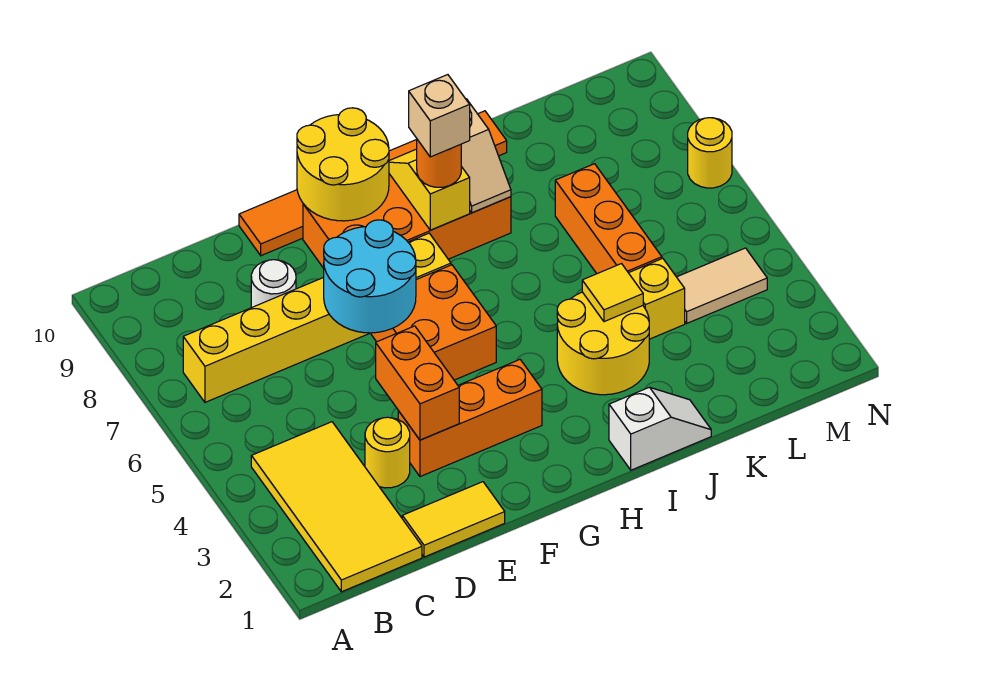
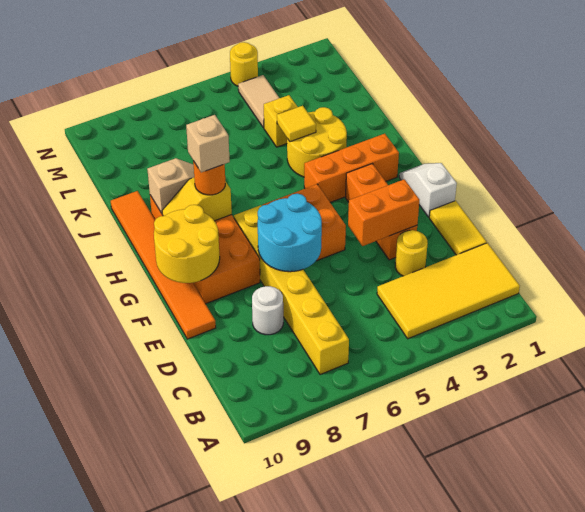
white slope I1:J1 level 1 top I -> white slope F1:G1 level 1 top F
orange brick K5:K7 level 1 -> orange brick H2:H4 level 1
yellow round brick N7 level 1 -> yellow round brick N4 level 1

